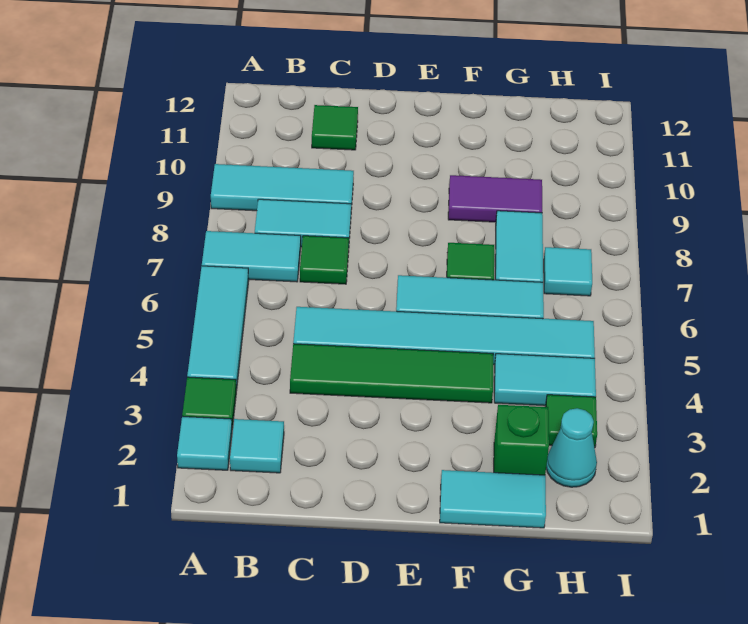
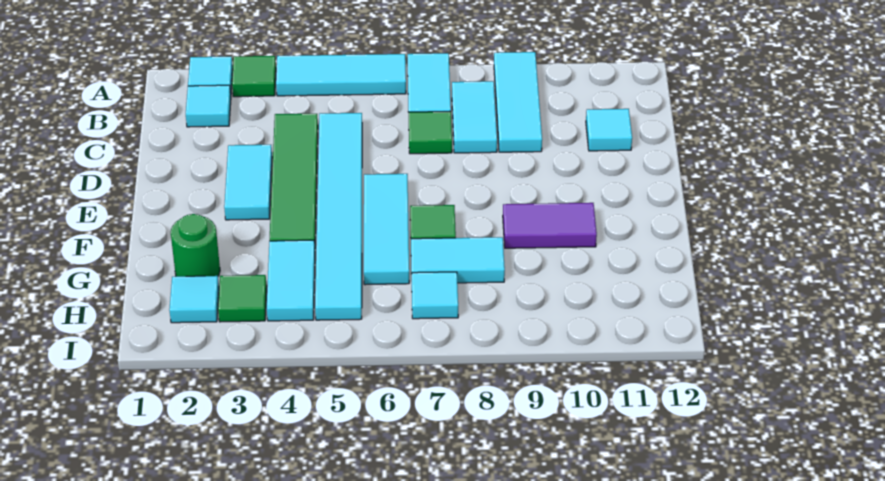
green tile C11 level 1 -> cyan tile C11 level 1
cyan tile F1:G1 level 1 -> cyan tile D3:E3 level 1
purple tile F9:G9 level 1 -> purple tile F9:F10 level 1
green brick G2 level 1 -> green round brick G2 level 1
cyan cone H2 level 1 -> cyan tile H2 level 1

